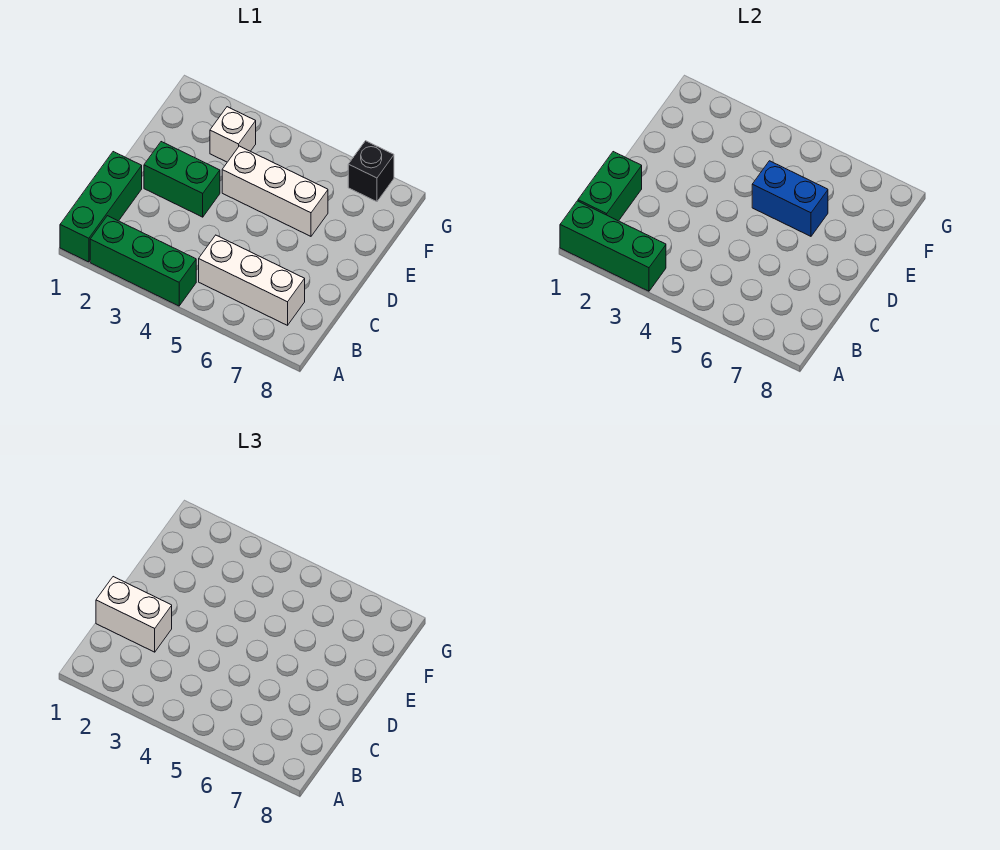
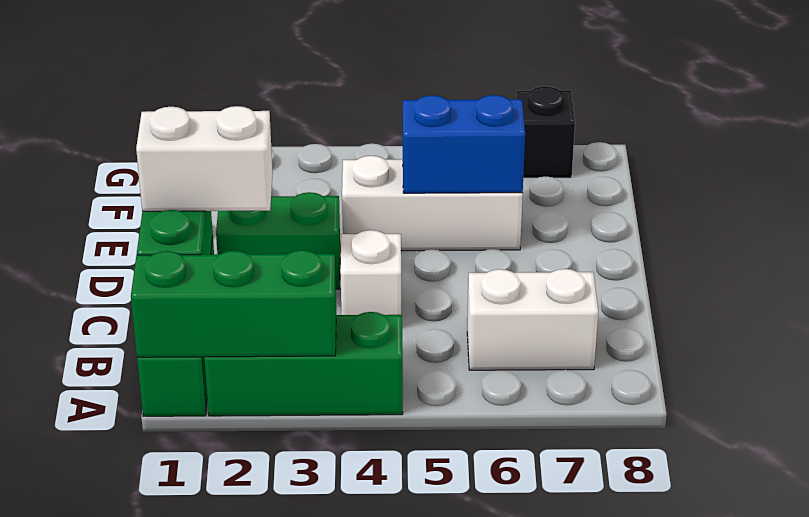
white brick B5:B7 level 1 -> white brick B6:B7 level 1
white brick F3 level 1 -> white brick C4 level 1

